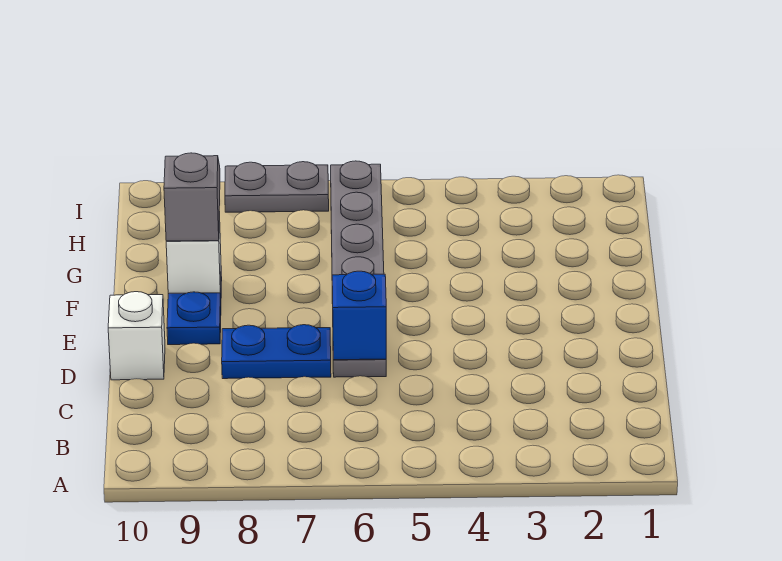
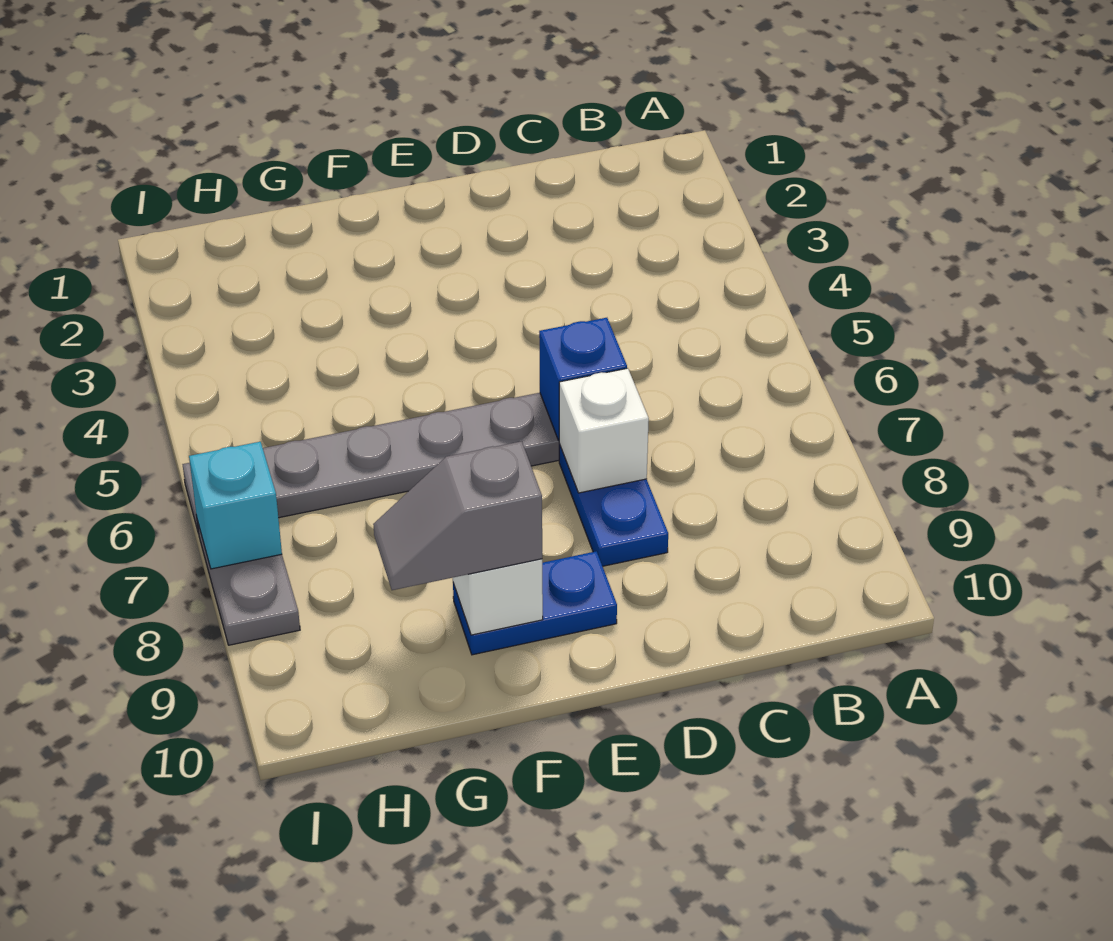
white brick D10 level 1 -> white brick D7 level 2
none -> cyan brick I7 level 2

